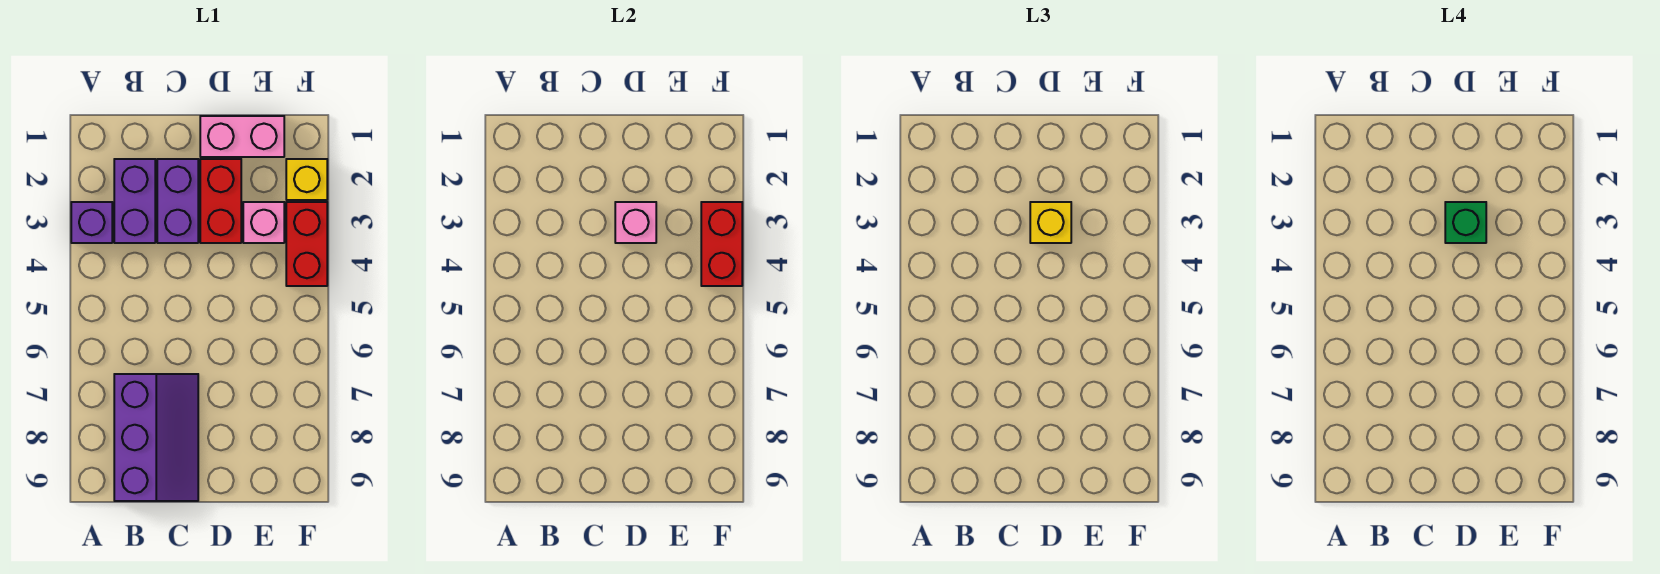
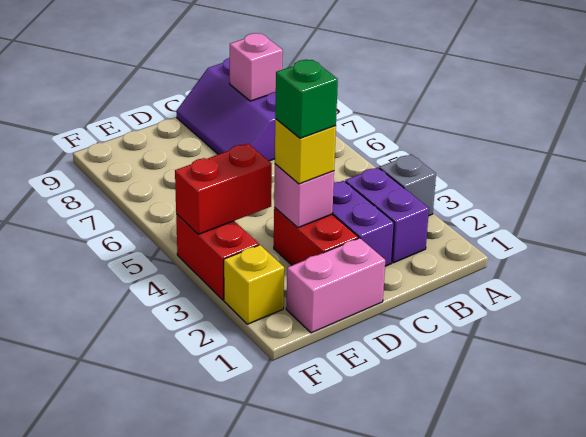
purple brick A3 level 1 -> grey brick A3 level 1
pink brick E3 level 1 -> pink brick B8 level 2
red brick F3:F4 level 2 -> red brick E4:F4 level 2

